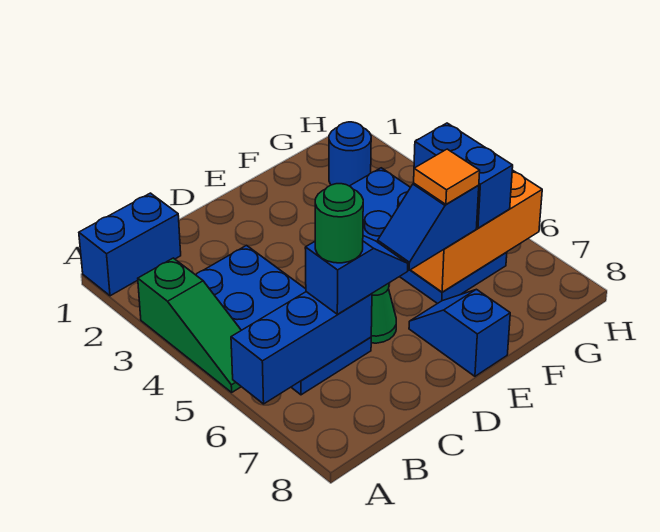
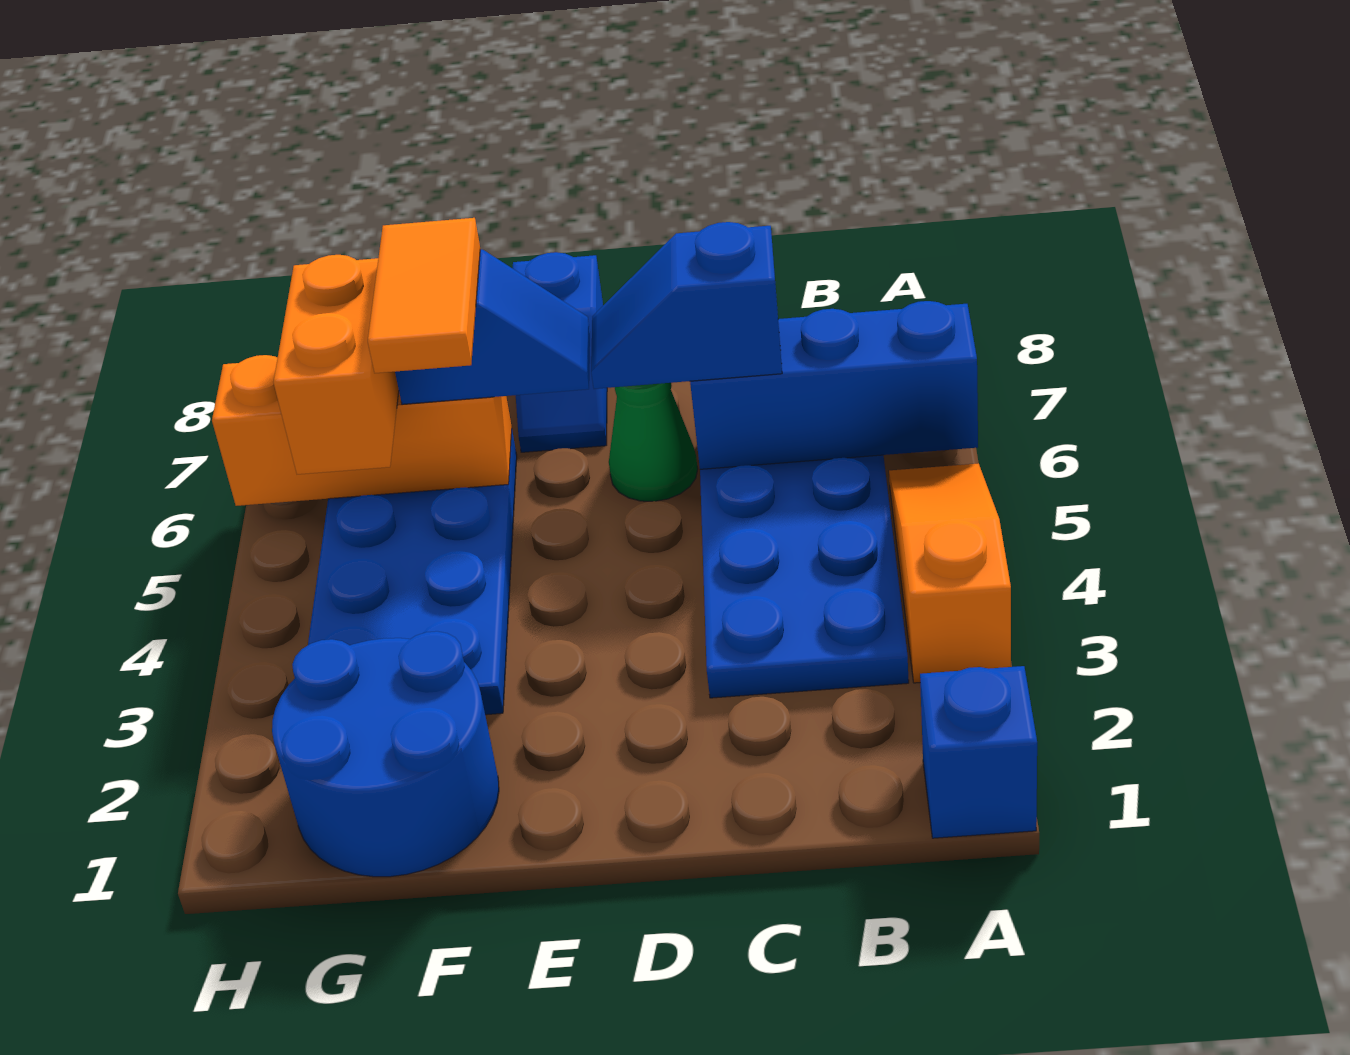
blue brick A1:B1 level 1 -> blue brick A1 level 1
green slope A3:A5 level 1 top 3 -> orange slope A3:A5 level 1 top 3
green round brick C6 level 4 -> none
orange tile F6 level 4 -> orange tile F5:F6 level 4
blue round brick G2 level 1 -> blue round brick F1:G2 level 1
blue brick G5:G6 level 3 -> orange brick G5:G6 level 3

